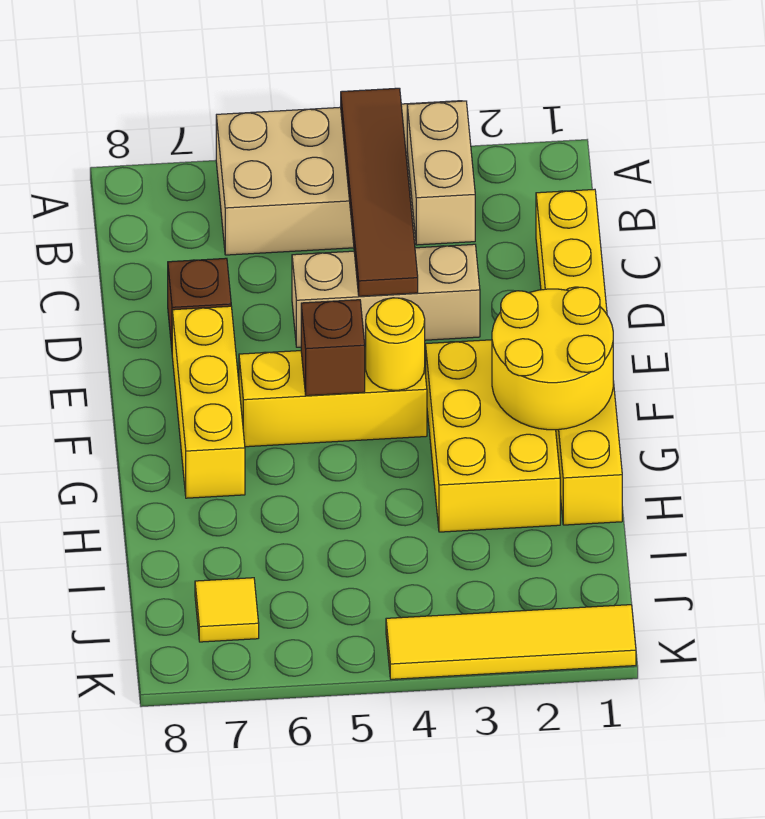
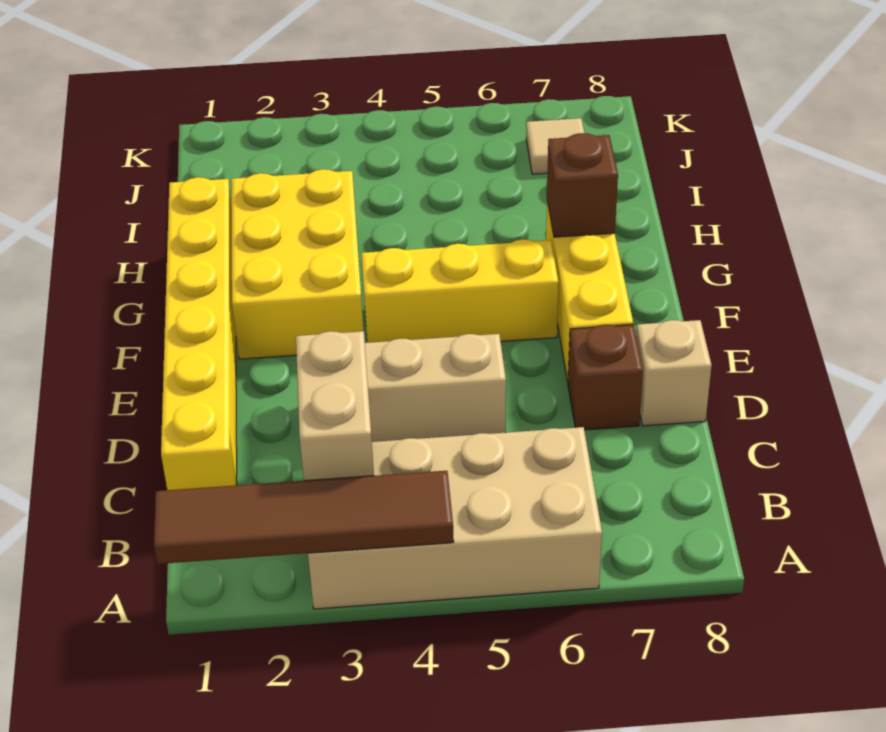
brown tile A4:D4 level 2 -> brown tile A1:A4 level 2
none -> tan brick D8 level 1
yellow round brick F1:G2 level 2 -> none
yellow round brick F4 level 2 -> none
brown brick F5 level 2 -> brown brick G7 level 2
yellow tile J7 level 1 -> tan tile J7 level 1
yellow tile K1:K4 level 1 -> none

